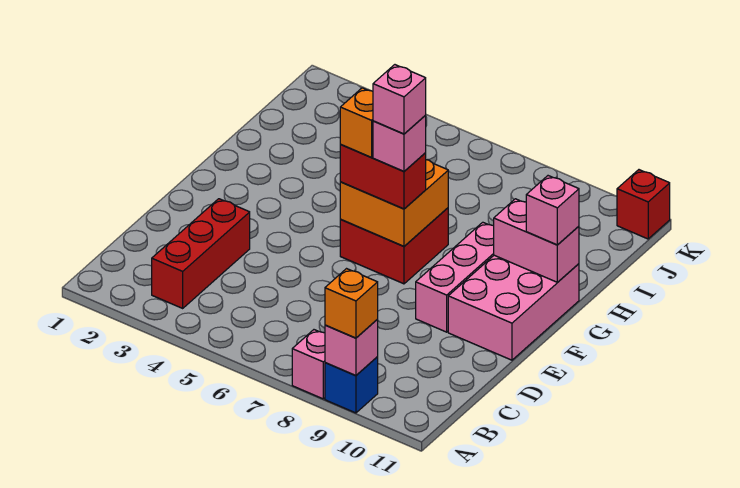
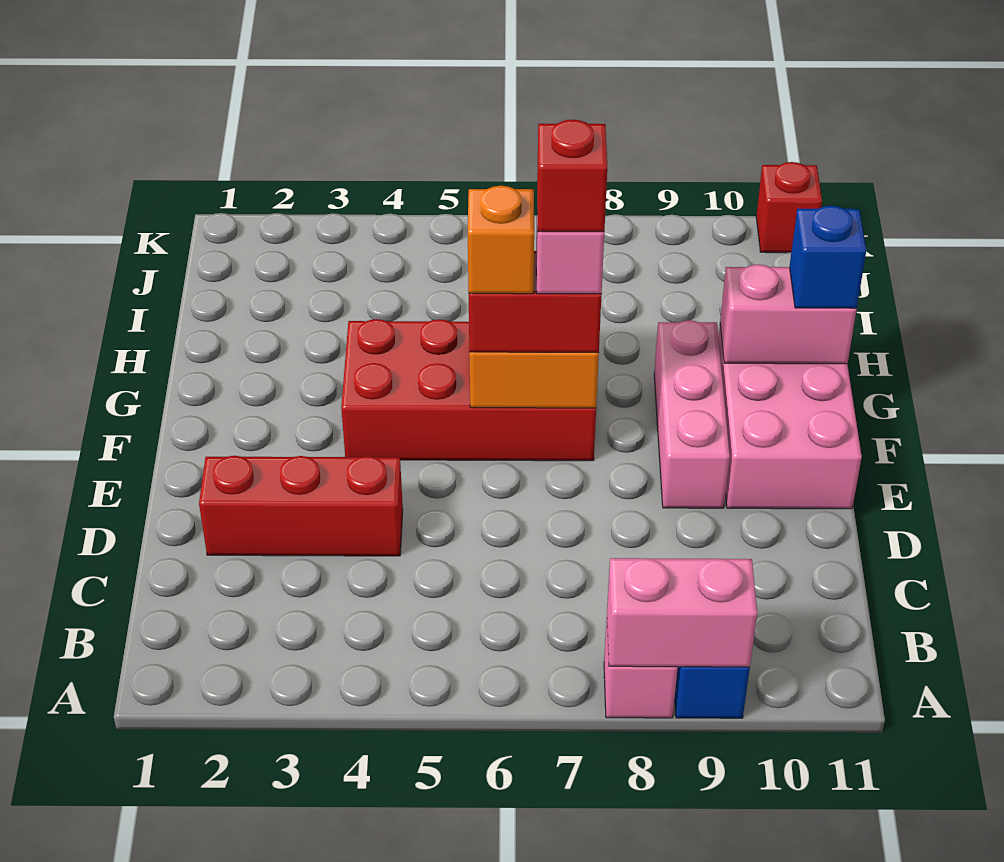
pink brick A9 level 2 -> pink brick A8:A9 level 2
orange brick A9 level 3 -> none
red brick B3:D3 level 1 -> red brick D2:D4 level 1
red brick F6:G7 level 1 -> red brick F4:G7 level 1
pink brick F7 level 5 -> red brick F7 level 5
pink brick G11 level 3 -> blue brick G11 level 3

